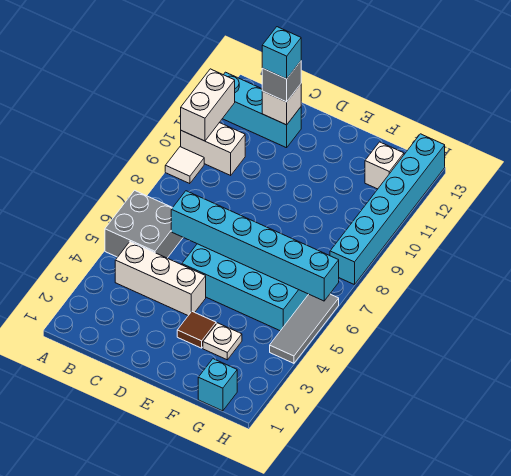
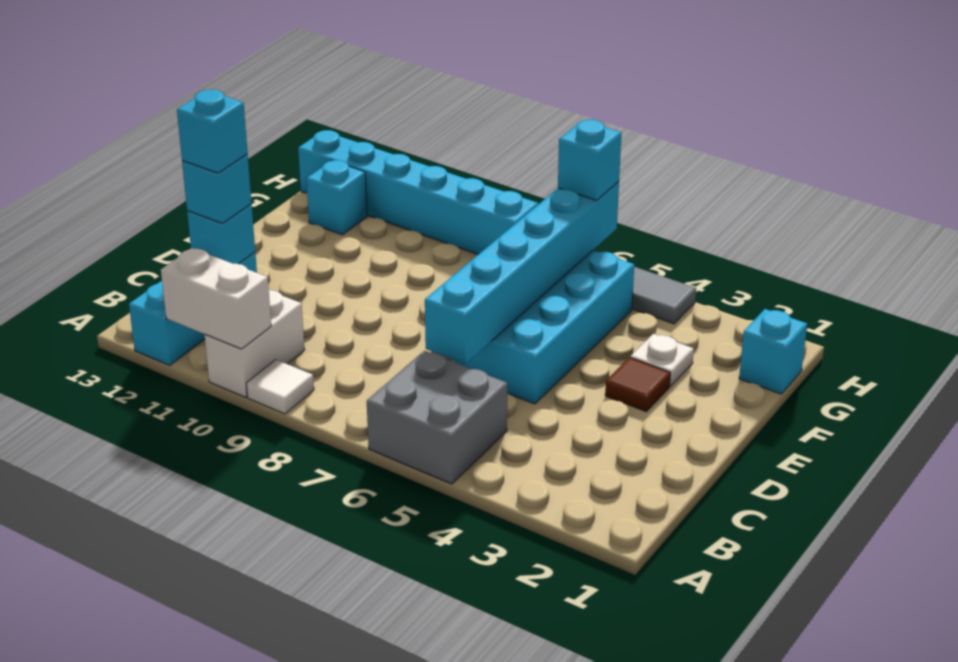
white brick B4:D4 level 1 -> none
white brick C12 level 2 -> cyan brick C12 level 2
grey brick C12 level 3 -> cyan brick C12 level 3
white brick G12 level 1 -> cyan brick G12 level 1
none -> cyan brick H6 level 3

